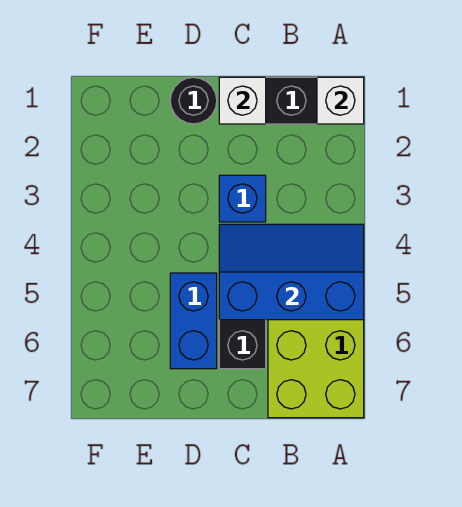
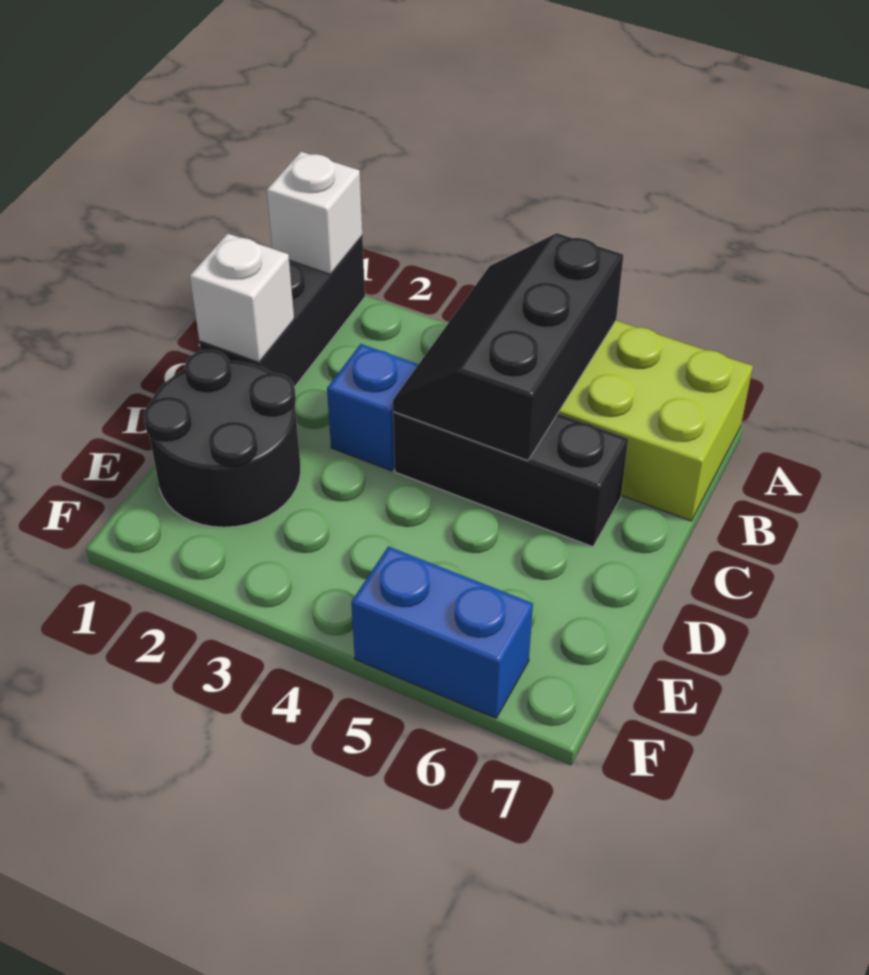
blue slope A4:C5 level 2 top 5 -> black slope A4:C5 level 2 top 5
black round brick D1 level 1 -> black round brick D1:E2 level 1
blue brick D5:D6 level 1 -> blue brick F5:F6 level 1

